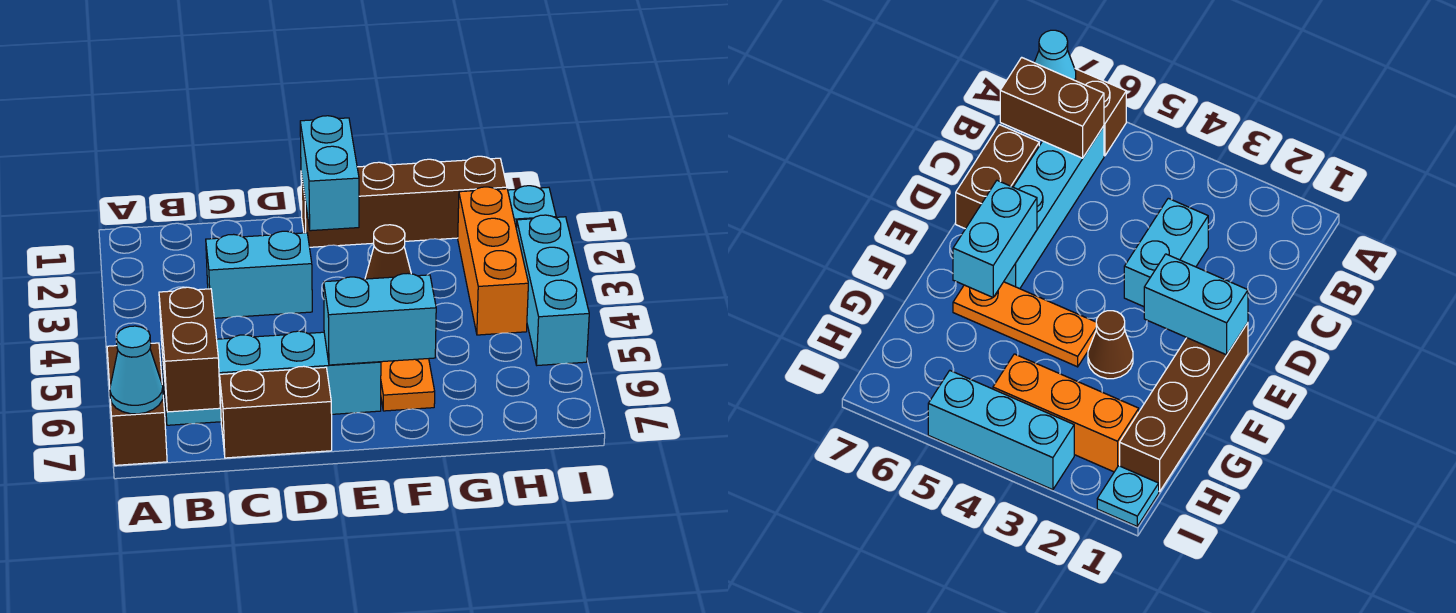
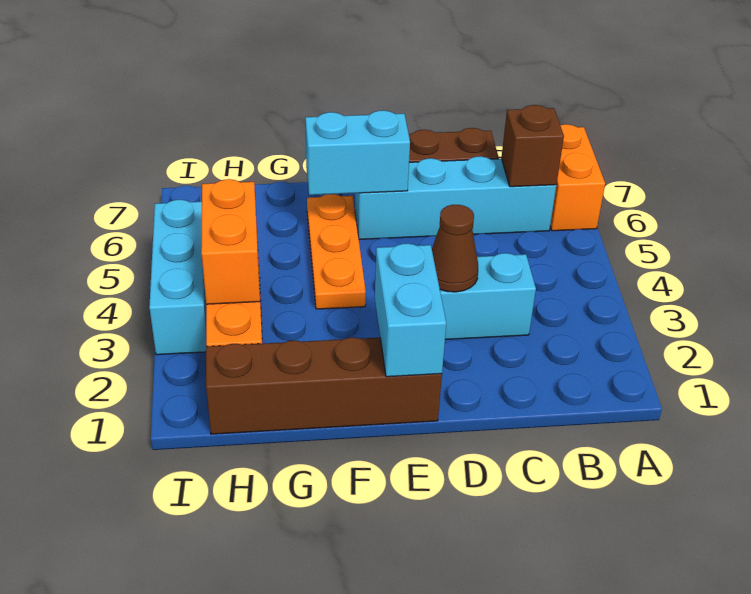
brown brick A6:A7 level 1 -> orange brick A6:A7 level 1
cyan cone A7 level 2 -> none
brown brick B6:B7 level 2 -> brown brick B6 level 2
brown cone F3 level 1 -> brown cone D3 level 2
none -> orange brick H3:H4 level 2
cyan plate I1 level 1 -> none

